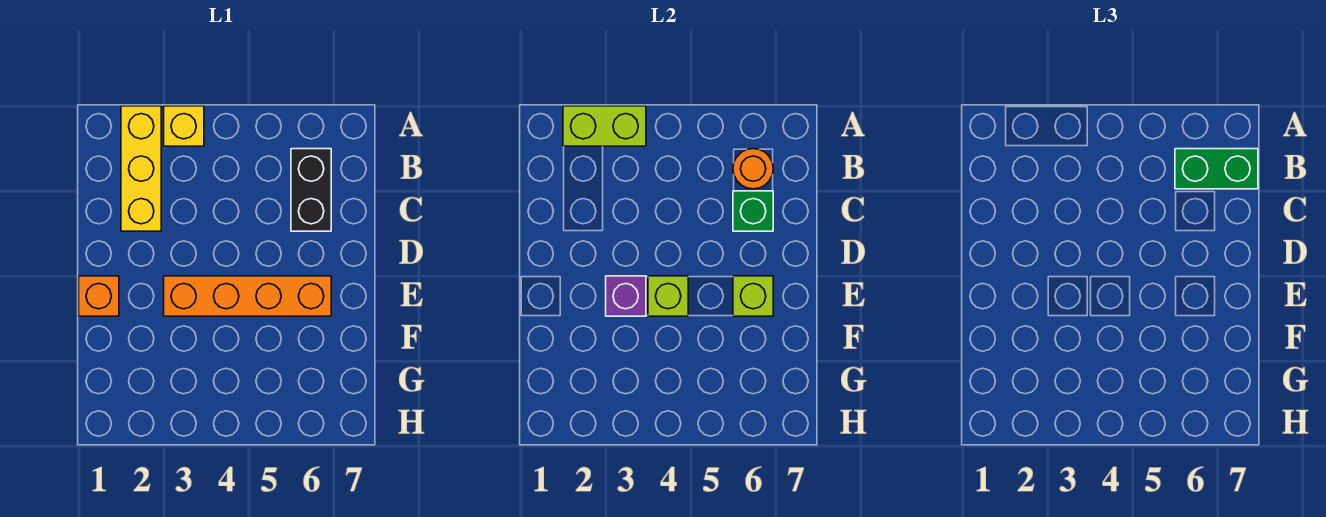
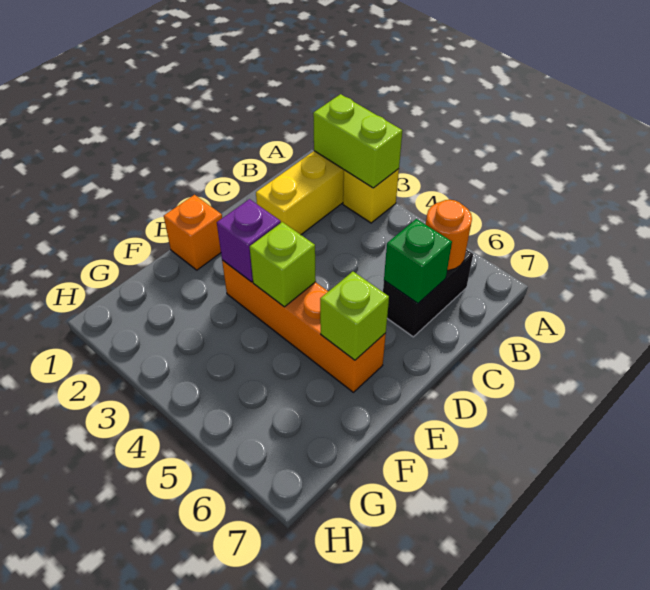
green brick B6:B7 level 3 -> none

